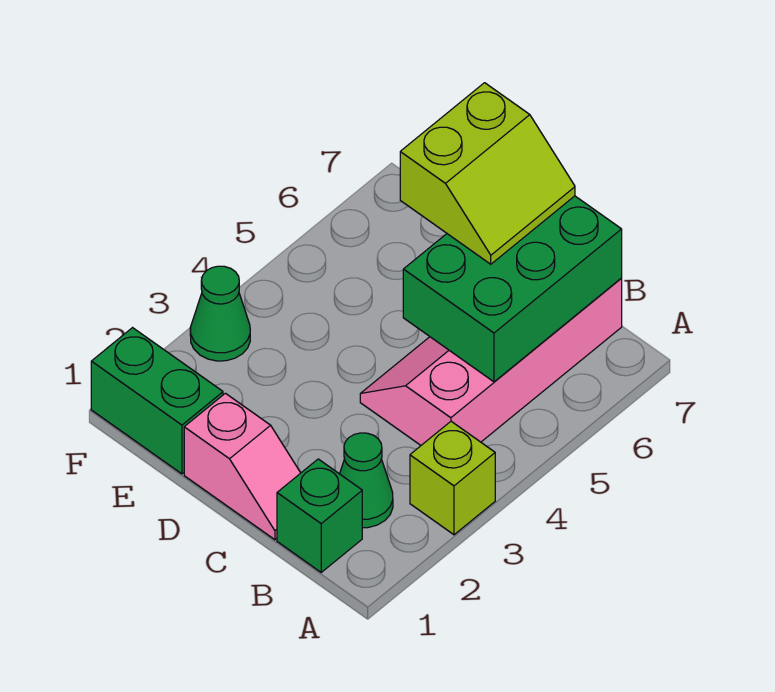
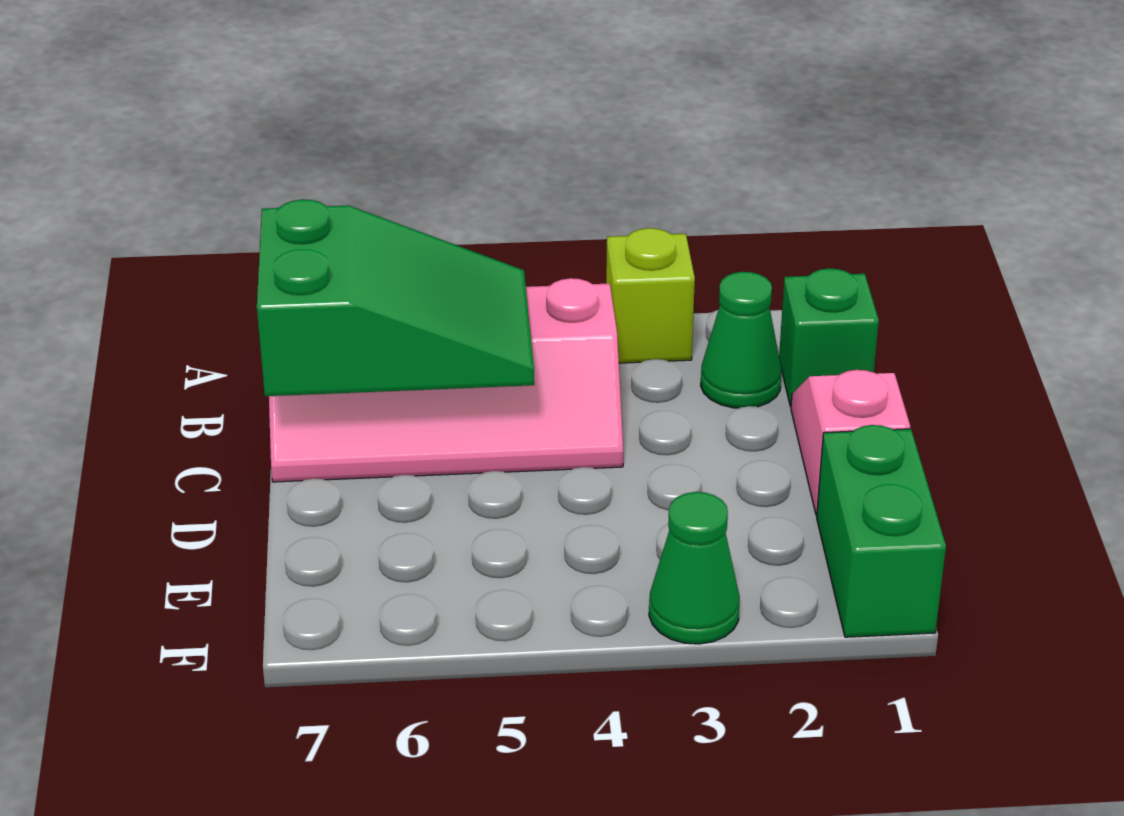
green brick B5:C7 level 2 -> green slope B5:C7 level 2 top 7
lime slope C6:D7 level 3 top D -> none

